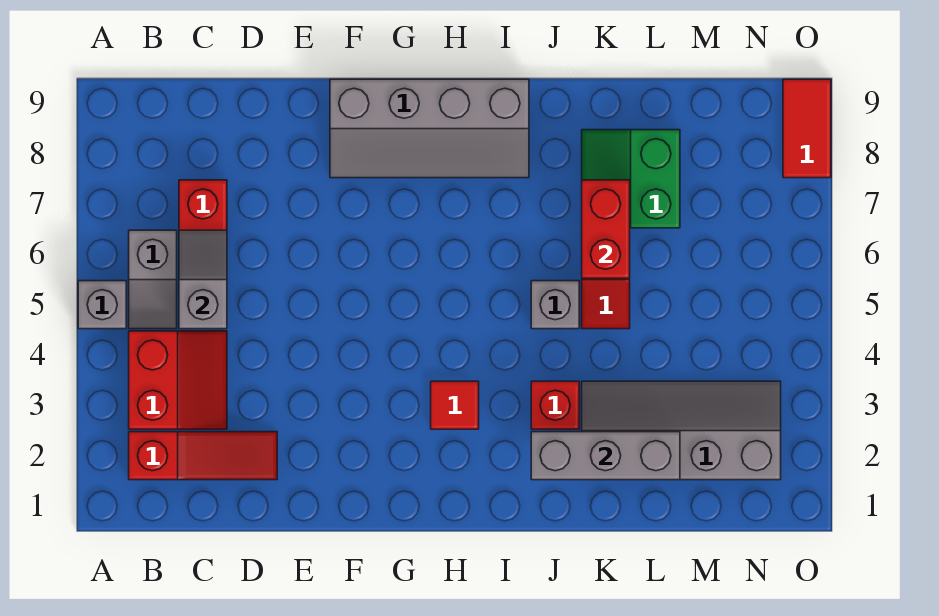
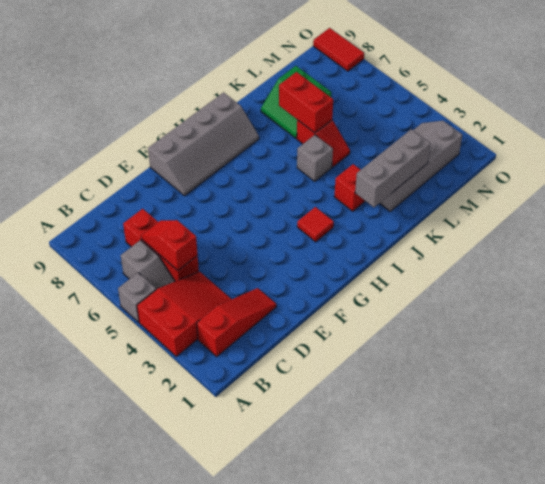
red slope B3:C4 level 1 top B -> red slope A3:C4 level 1 top A
grey slope C5:C6 level 2 top 5 -> red slope C5:C6 level 2 top 5

